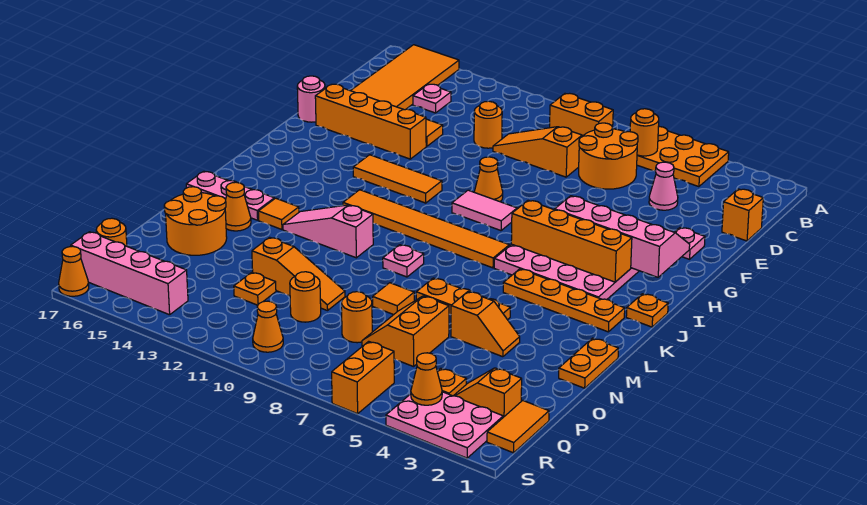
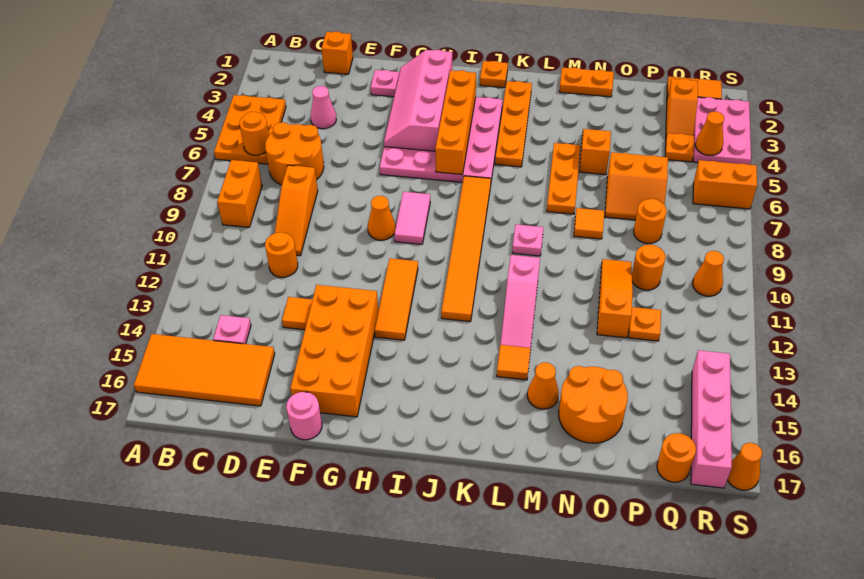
orange brick F13:F16 level 1 -> orange brick F13:G16 level 1
pink plate L15:L17 level 1 -> none

